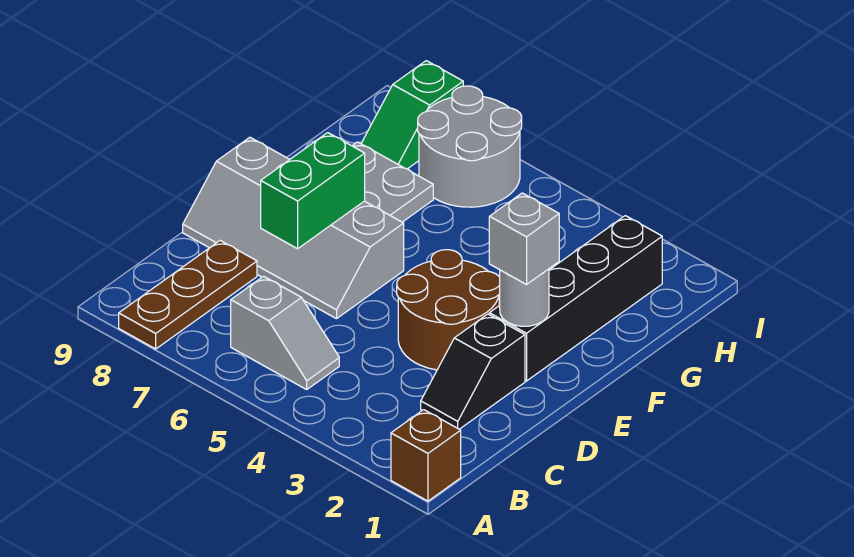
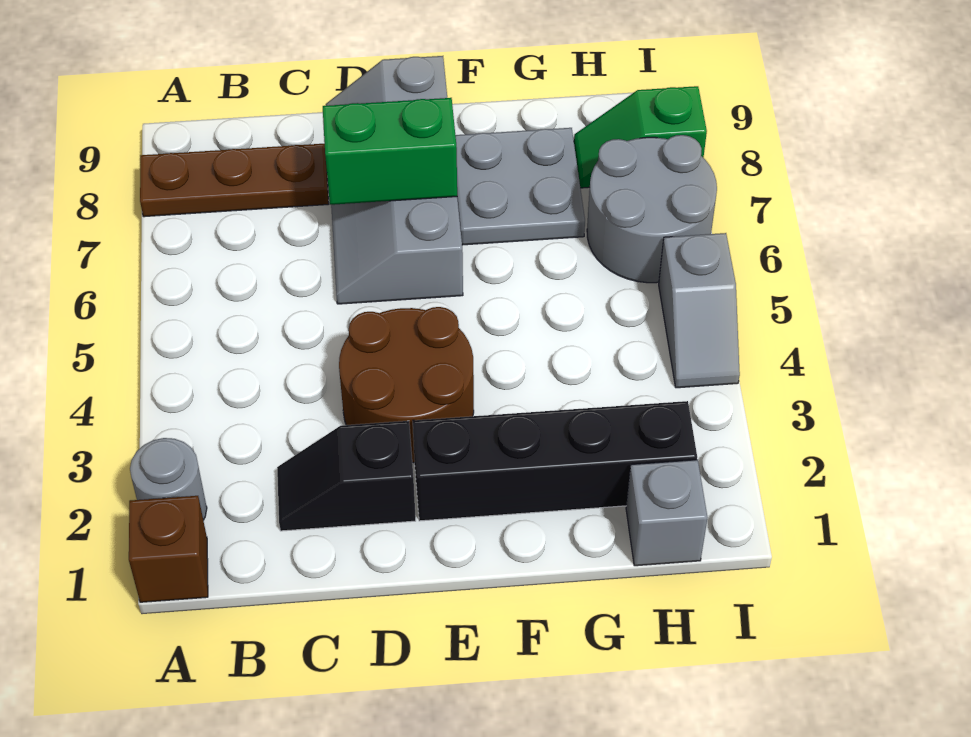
grey slope B5:B6 level 1 top 6 -> grey slope I4:I5 level 1 top 5
grey round brick E2 level 2 -> grey round brick A2 level 1
grey brick E2 level 3 -> grey brick H1 level 1

